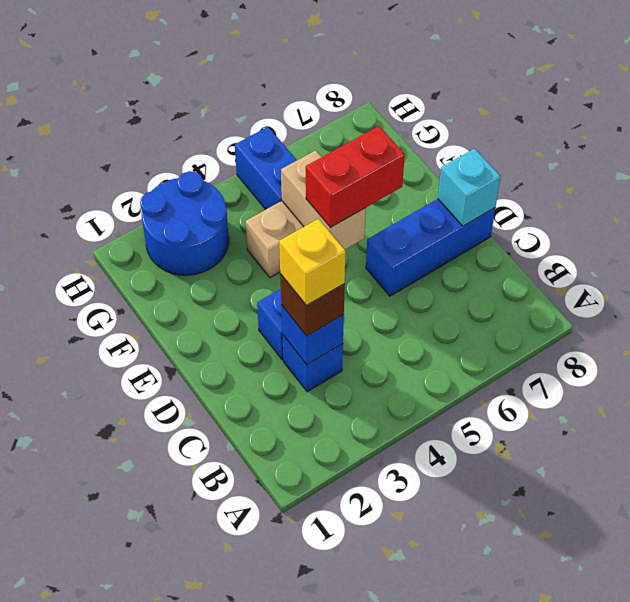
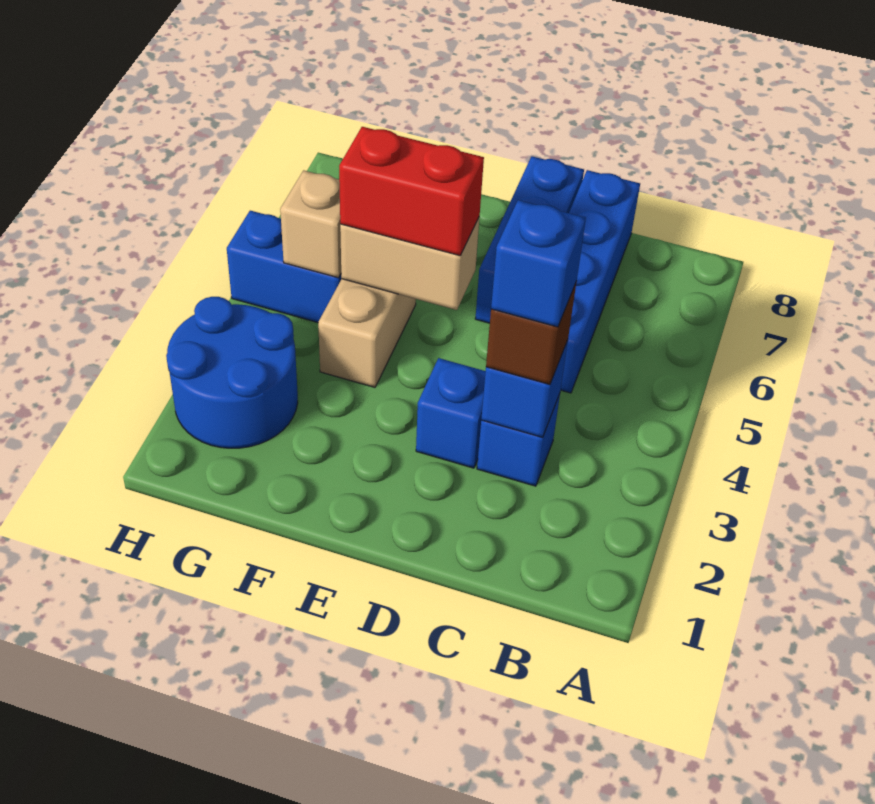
yellow brick C3 level 4 -> blue brick C3 level 4
none -> blue brick C5:C8 level 1
cyan brick D8 level 2 -> none
red brick E5:E6 level 3 -> red brick E5:F5 level 3
none -> tan brick G5 level 2

